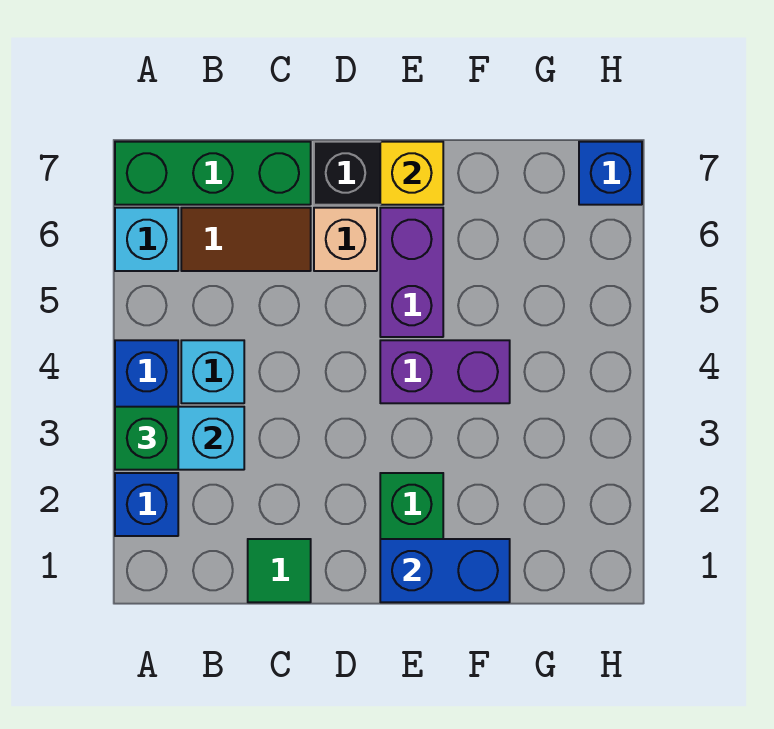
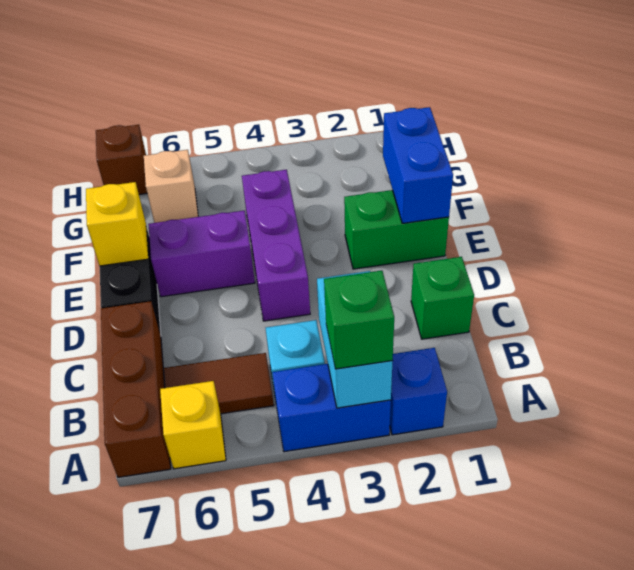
cyan brick A6 level 1 -> yellow brick A6 level 1
green brick A7:C7 level 1 -> brown brick A7:C7 level 1
brown tile B6:C6 level 1 -> brown tile B5:B6 level 1
green tile C1 level 1 -> green brick C1 level 1
tan brick D6 level 1 -> tan brick G6 level 1
purple brick E4:F4 level 1 -> purple brick D4:F4 level 1
blue brick H7 level 1 -> brown brick H7 level 1

